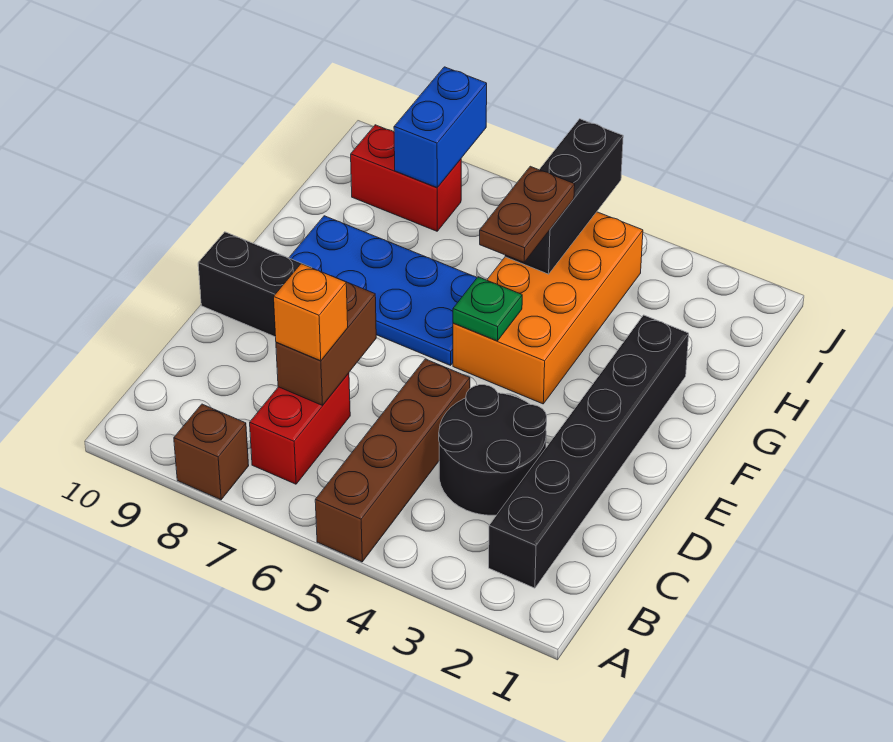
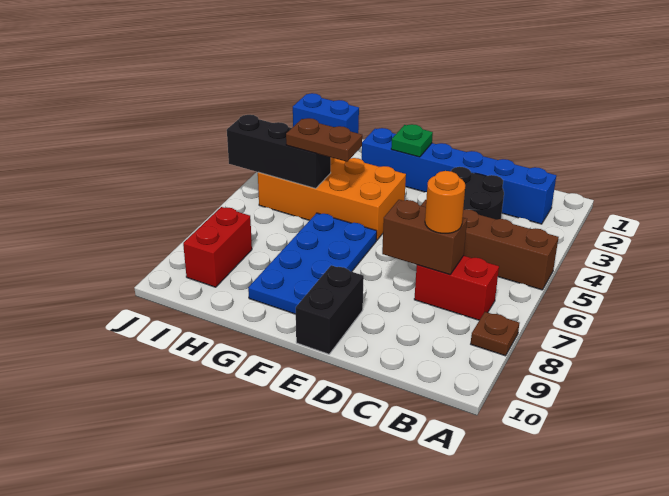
brown brick A8 level 1 -> brown plate A8 level 1
black brick B2:G2 level 1 -> blue brick B2:G2 level 1
orange brick C7 level 3 -> orange round brick C7 level 3
green plate F5 level 2 -> green plate F2 level 2
blue brick I8:J8 level 2 -> blue brick I1:J1 level 1

